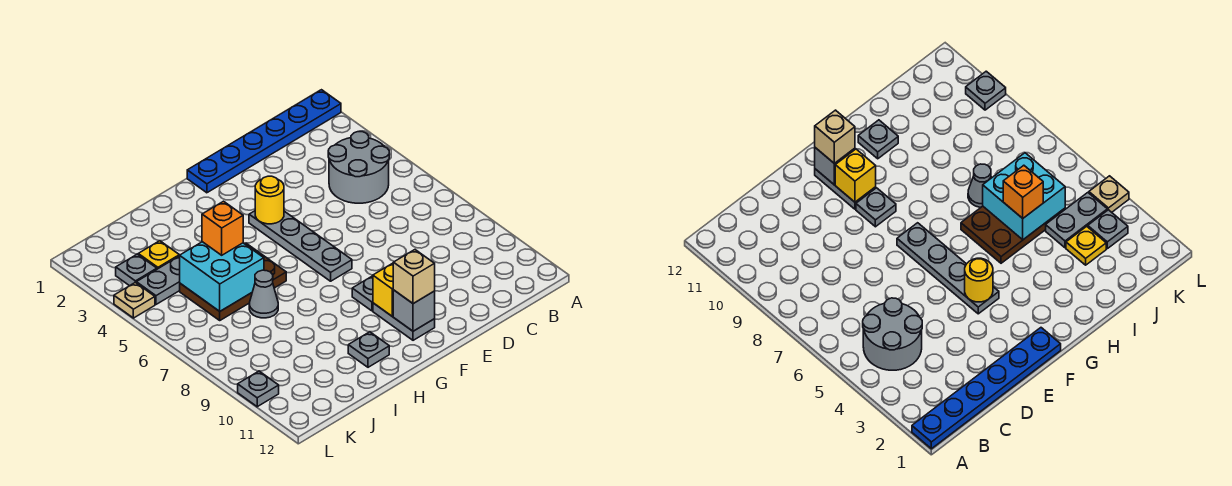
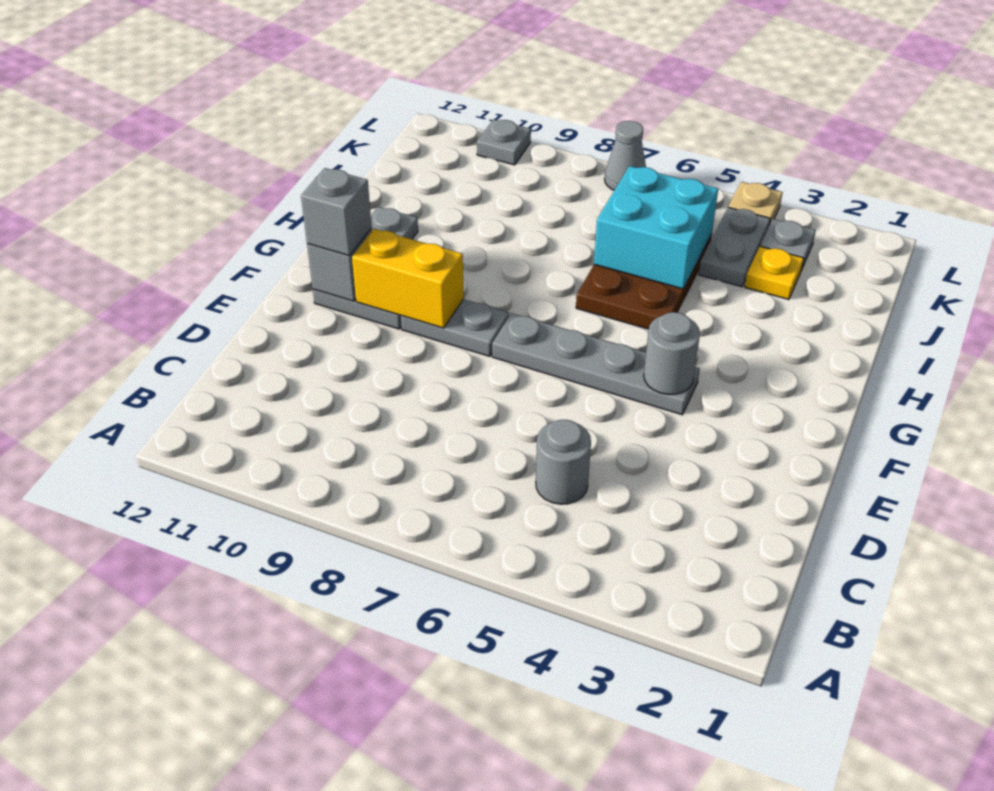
blue plate A1:F1 level 1 -> none
grey round brick B4:C5 level 1 -> grey round brick C5 level 1
yellow round brick F4 level 2 -> grey round brick F4 level 2
grey plate F9 level 1 -> grey plate F8:F9 level 1
yellow brick F10 level 2 -> yellow brick F9:F10 level 2
tan brick F11 level 3 -> grey brick F11 level 3
orange brick I5 level 3 -> none
grey cone I7 level 1 -> grey cone L7 level 1

